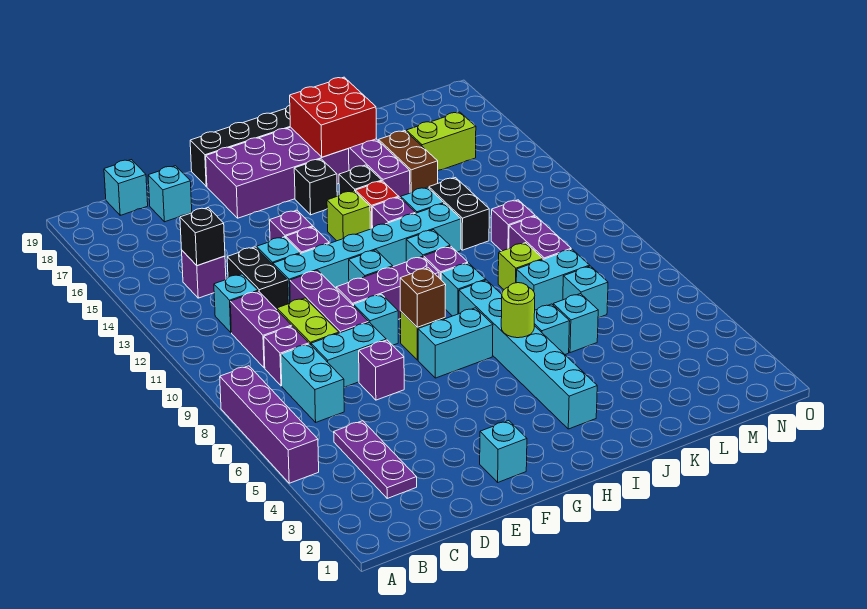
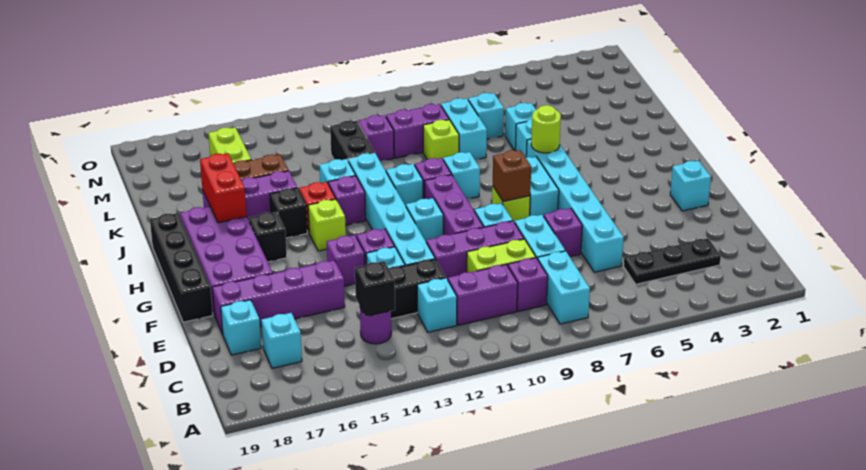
purple brick A5:A8 level 1 -> purple brick E15:E18 level 1
purple plate C3:C5 level 1 -> black plate C3:C5 level 1
cyan brick C7:C8 level 1 -> cyan brick B8:C8 level 1
purple brick C14 level 1 -> purple round brick C14 level 1
cyan brick C19 level 1 -> cyan brick C17 level 1
cyan brick I3:I8 level 1 -> cyan brick D6:I6 level 1
red brick I17:J18 level 2 -> red brick I17:J17 level 2
black brick K12:K13 level 1 -> black brick K12:L12 level 1

